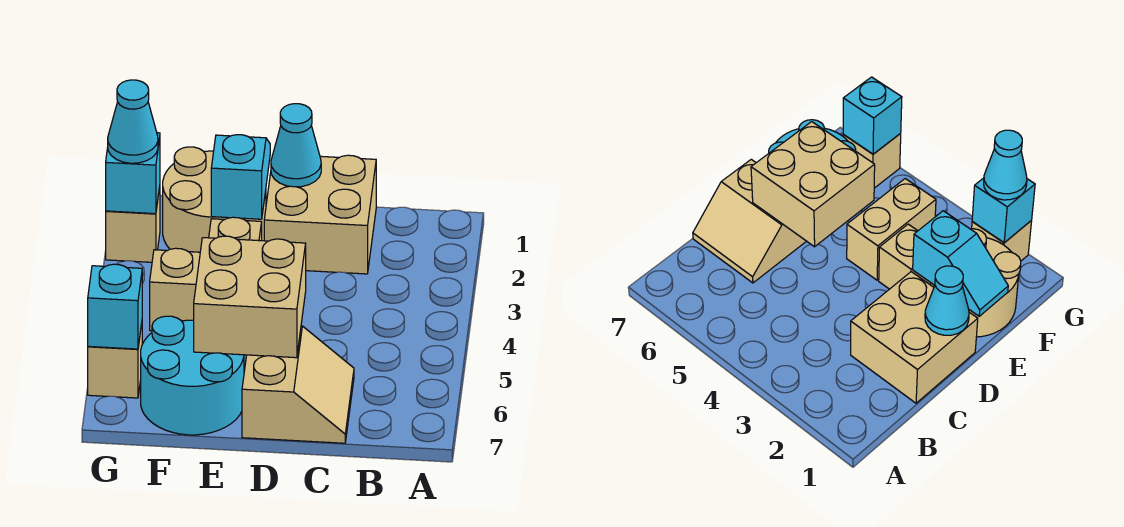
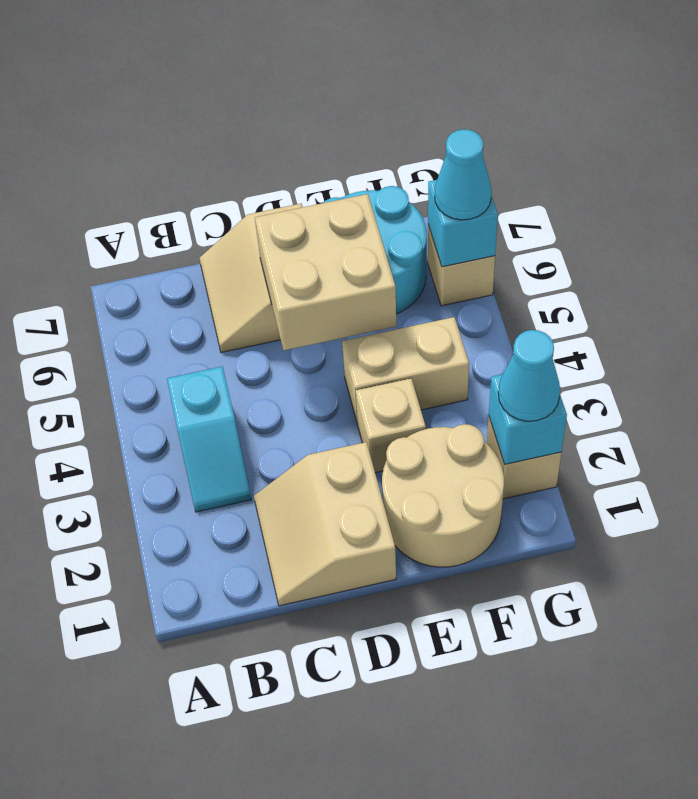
tan brick C1:D2 level 1 -> tan slope C1:D2 level 1 top D
cyan cone D1 level 2 -> cyan cone G6 level 3
cyan slope E1:E2 level 2 top 2 -> cyan slope B3:B4 level 1 top 4

